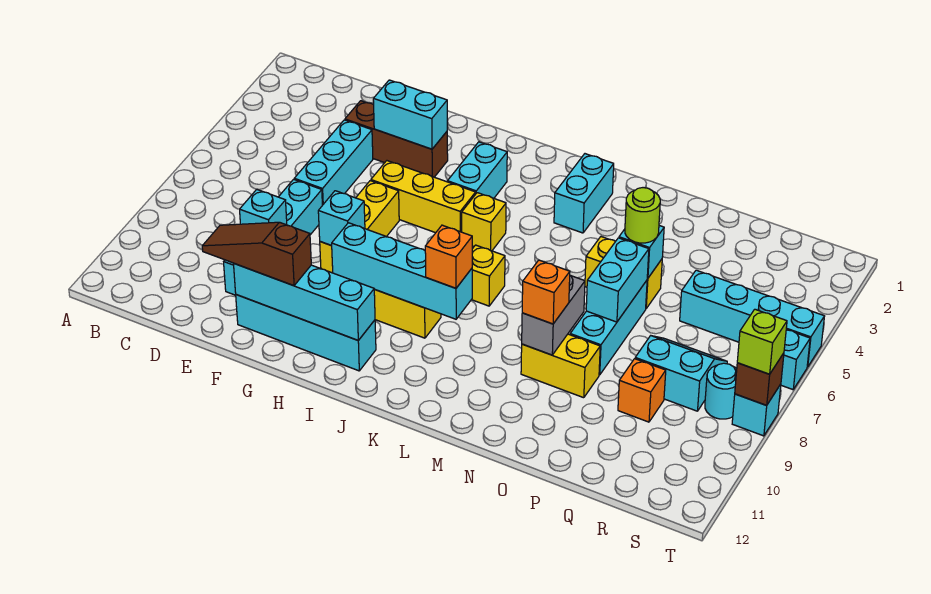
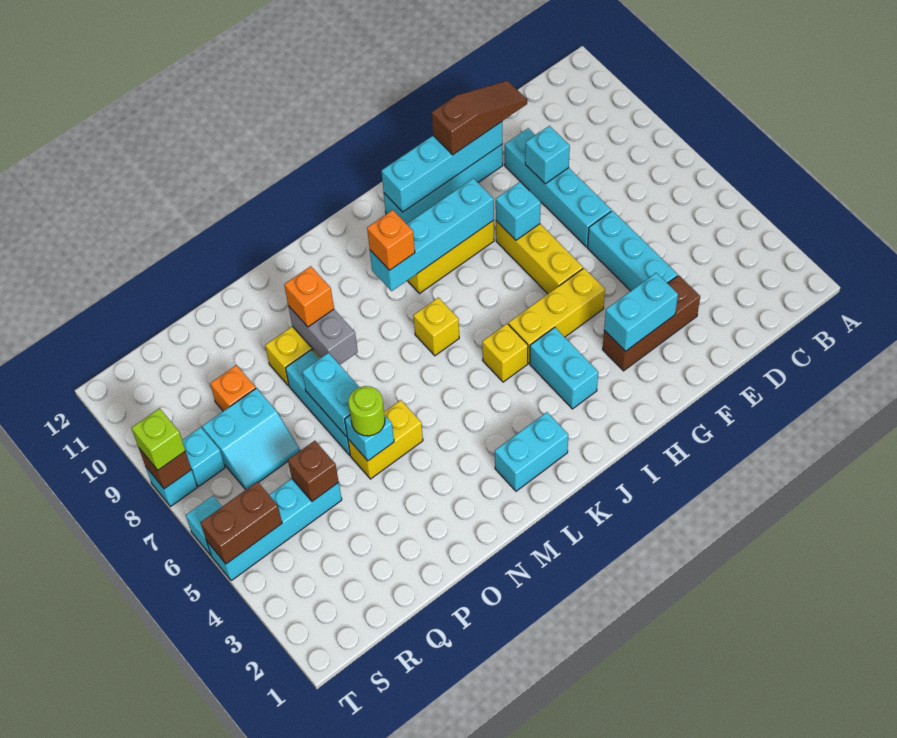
cyan brick L2:L3 level 1 -> cyan brick K2:L2 level 1
none -> brown brick Q5 level 2
none -> brown brick S5:T5 level 2
cyan round brick S8 level 1 -> cyan brick S8 level 1

